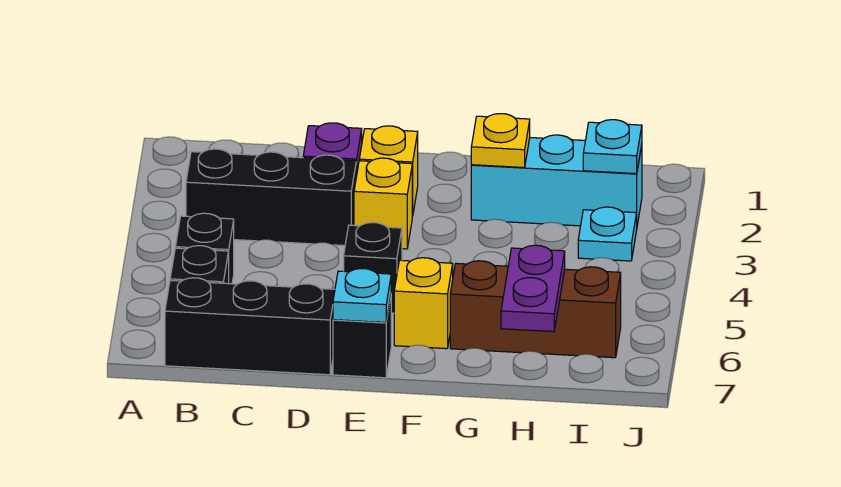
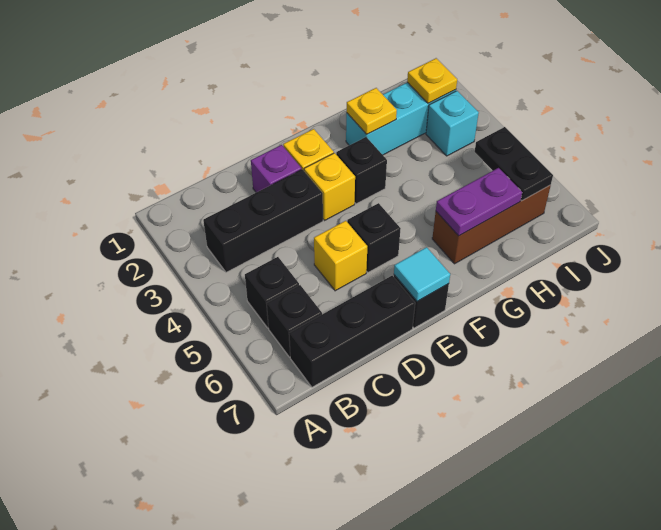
cyan plate E7 level 2 -> cyan tile E7 level 2
none -> black brick F3 level 1
yellow brick F6 level 1 -> yellow brick D5 level 1
purple plate H6:H7 level 2 -> purple plate G6:H6 level 2
cyan plate I2 level 2 -> yellow plate I2 level 2
cyan plate I3 level 1 -> cyan brick I3 level 1
none -> black plate I5:I6 level 2

